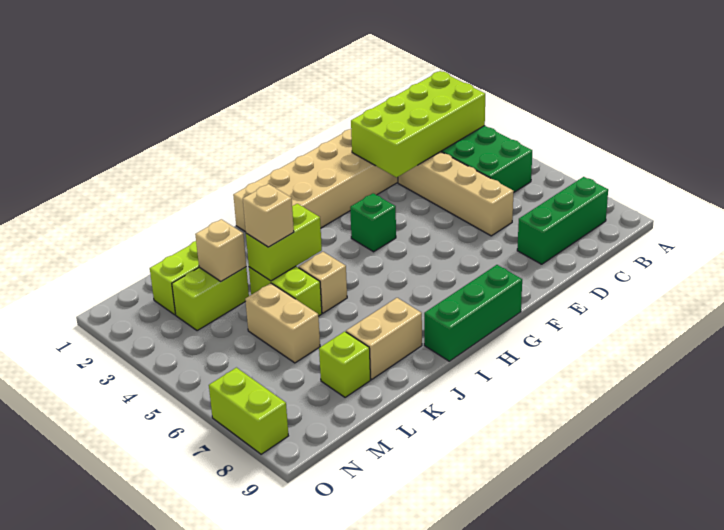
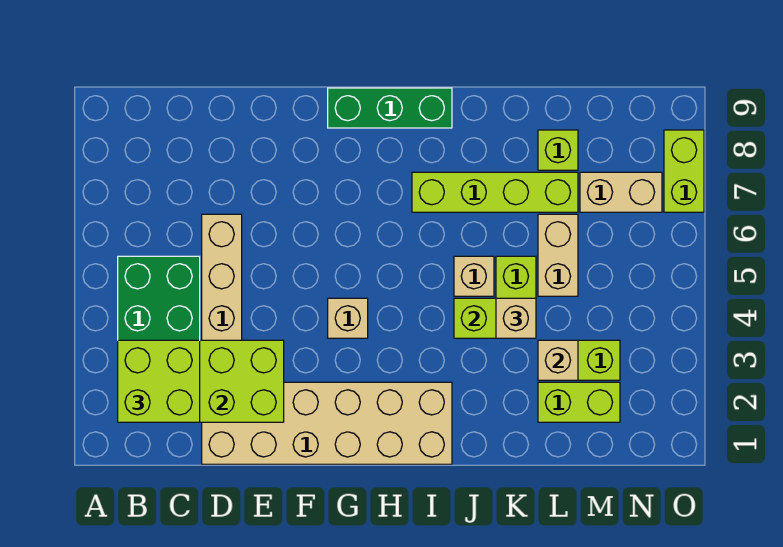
none -> lime brick B2:C3 level 3
green brick B8:D8 level 1 -> none
green brick G4 level 1 -> tan brick G4 level 1
none -> lime brick I7:L7 level 1
tan brick J8:K8 level 1 -> tan brick M7:N7 level 1

